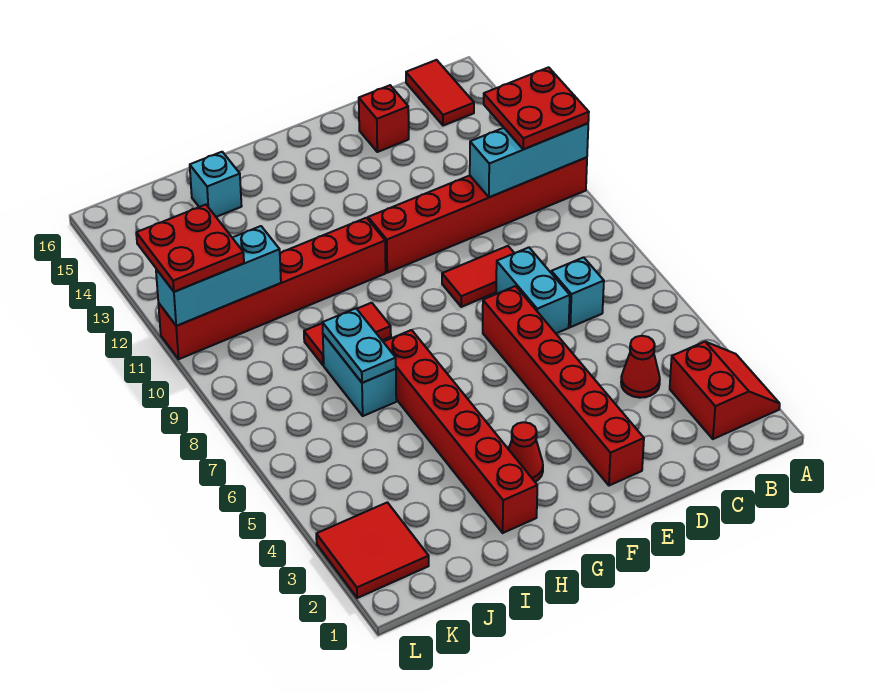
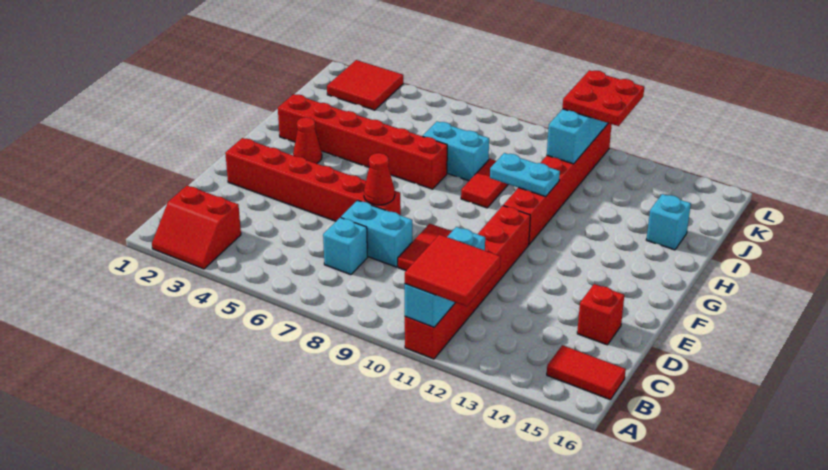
red plate A11:B12 level 3 -> red tile A11:B12 level 3
red cone C4 level 1 -> red cone E7 level 2
cyan plate I7:I8 level 2 -> cyan plate H10:H11 level 2

